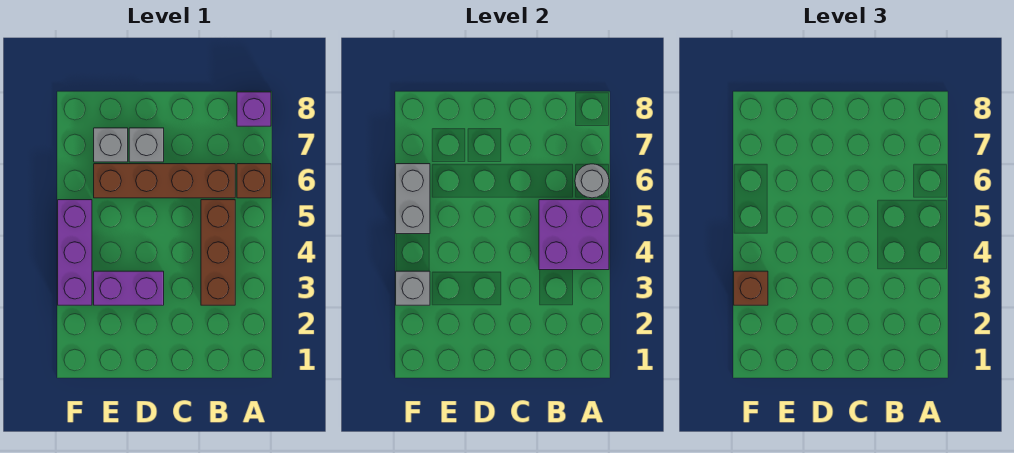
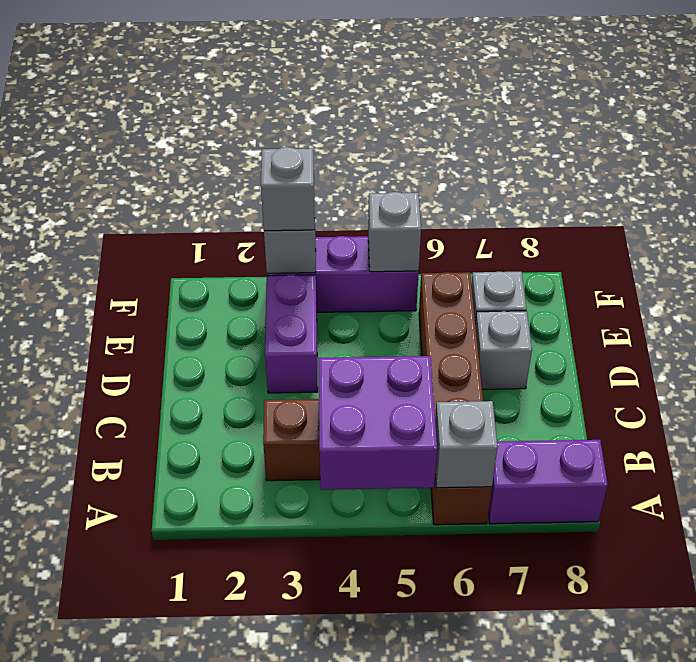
grey round brick A6 level 2 -> grey brick A6 level 2
purple brick A8 level 1 -> purple brick A7:A8 level 1
brown brick F3 level 3 -> grey brick F3 level 3
grey brick F5:F6 level 2 -> grey brick F5 level 2

